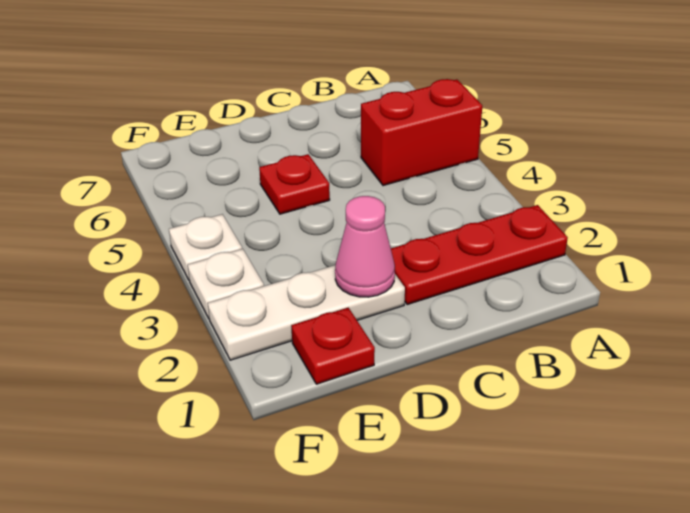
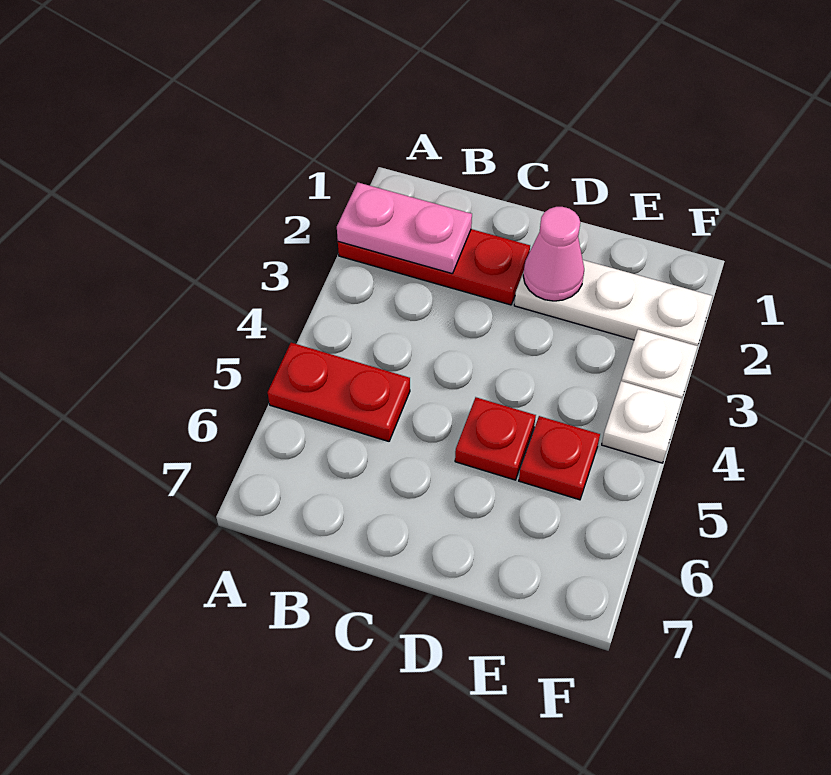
none -> pink plate A2:B2 level 2
red brick A5:B5 level 1 -> red plate A5:B5 level 1
red plate E1 level 1 -> red plate E5 level 1

